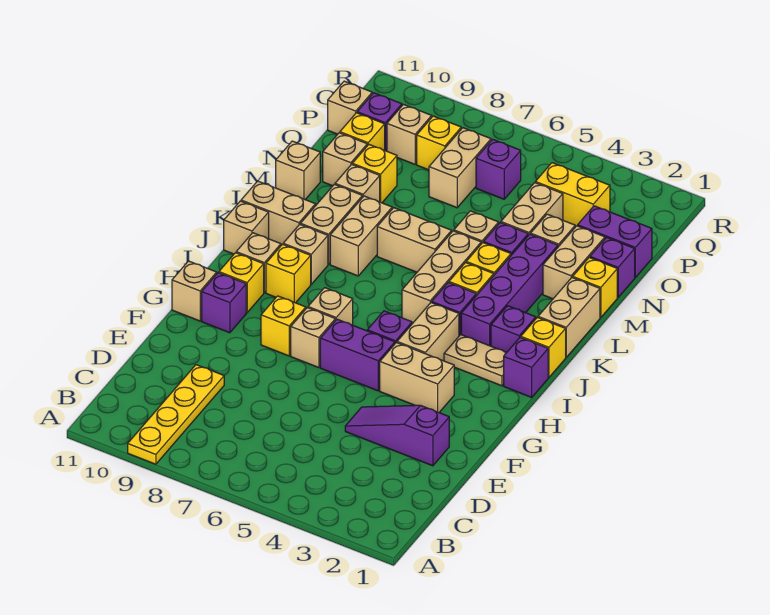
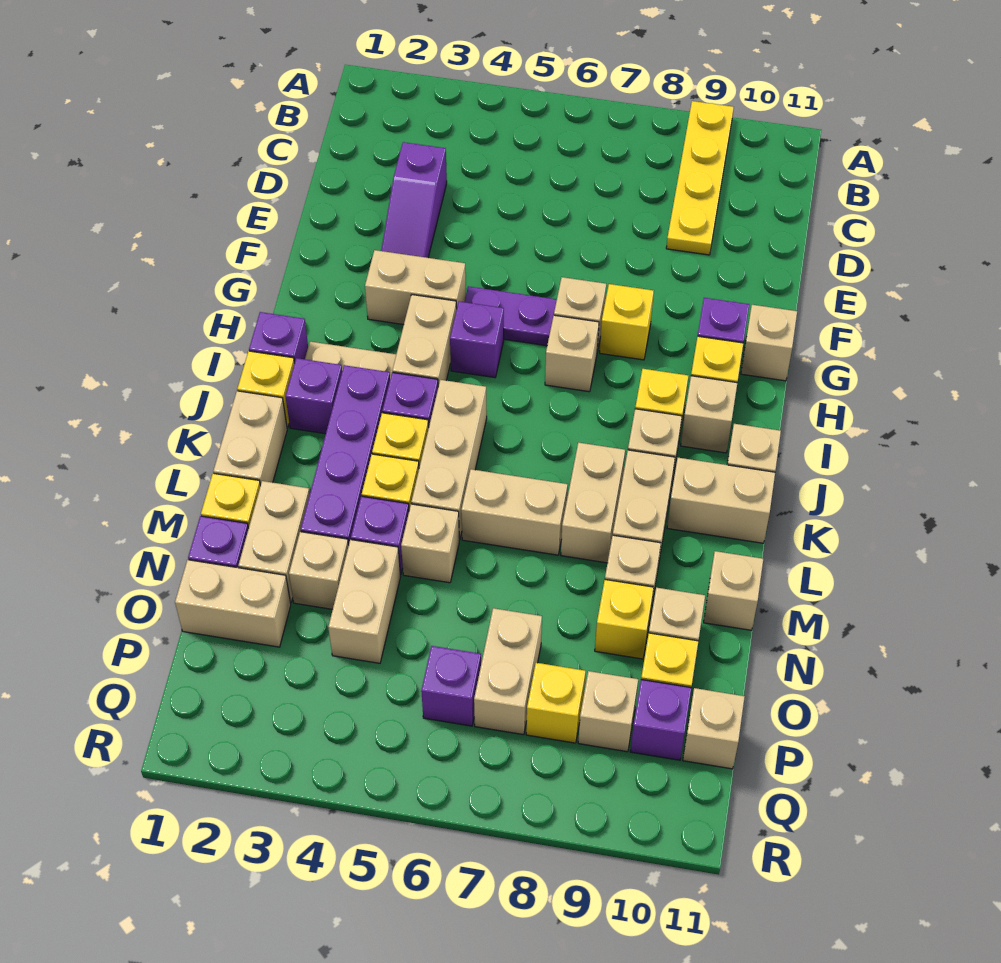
purple slope E2:E4 level 1 top 2 -> purple slope D3:F3 level 1 top D
purple brick G5:G6 level 1 -> purple plate G5:G6 level 1
purple brick O1:O2 level 1 -> tan brick O1:O2 level 1
yellow brick P3:P4 level 1 -> none

